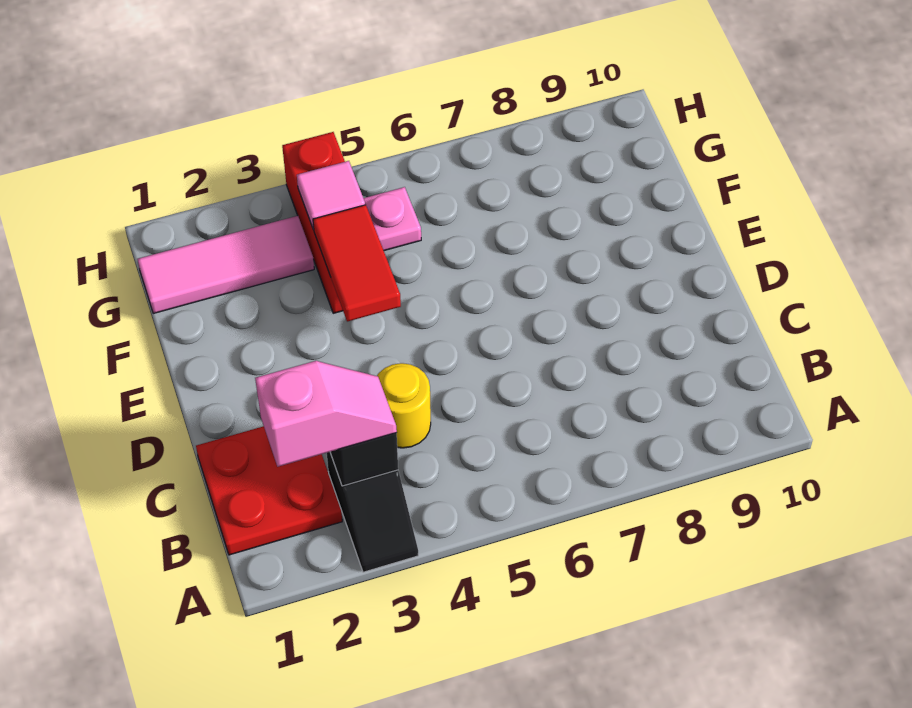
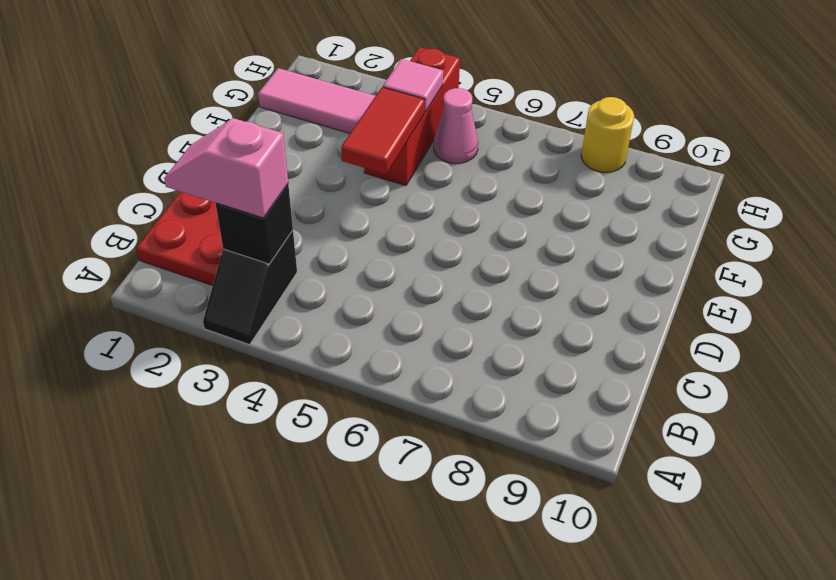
pink slope B2:B3 level 3 top 2 -> pink slope B2:B3 level 3 top 3
yellow round brick C4 level 1 -> yellow round brick H8 level 1
pink plate G5 level 1 -> pink cone G5 level 1

